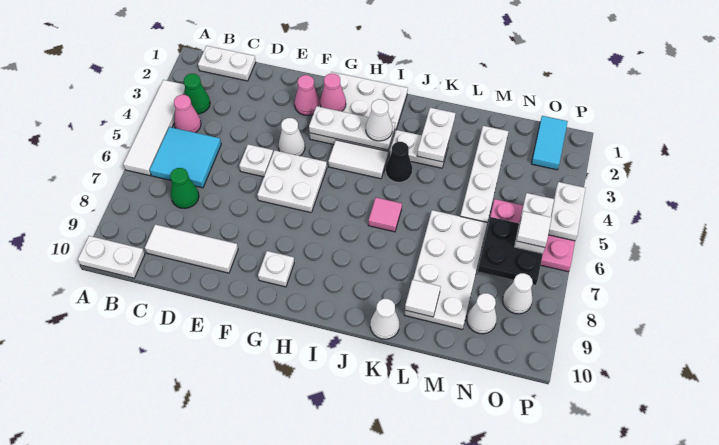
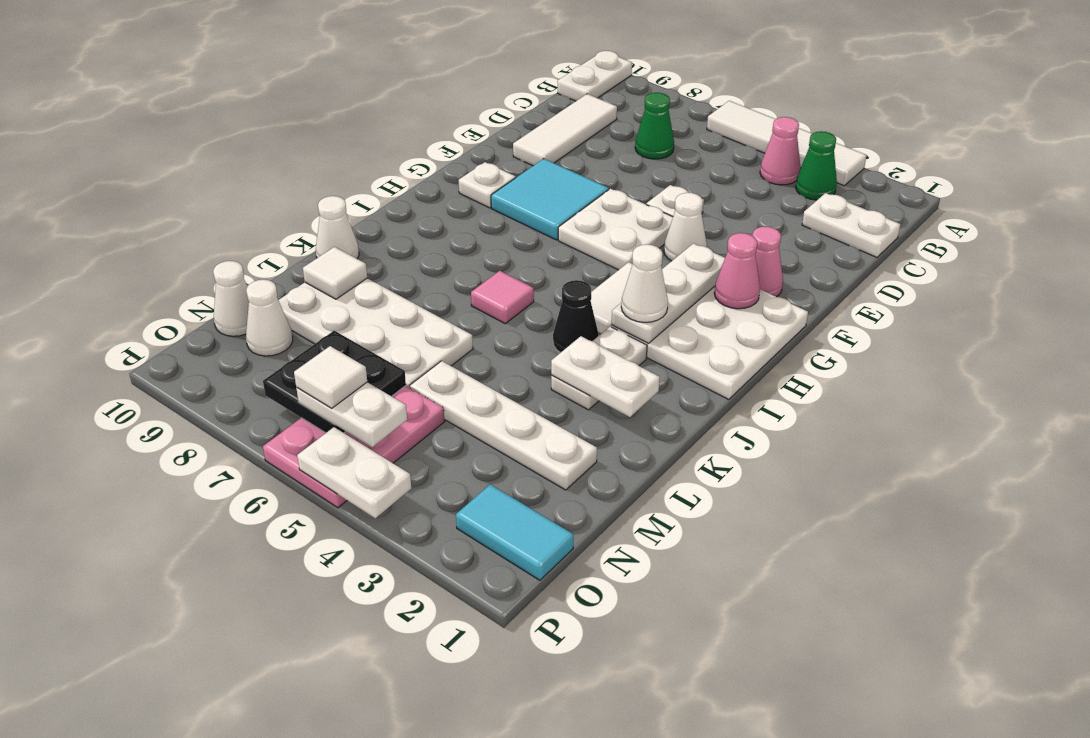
white plate B1:C1 level 1 -> white plate C1:C2 level 1
cyan tile B5:C6 level 1 -> cyan tile F7:G8 level 1
white cone O8 level 1 -> white cone N10 level 1

